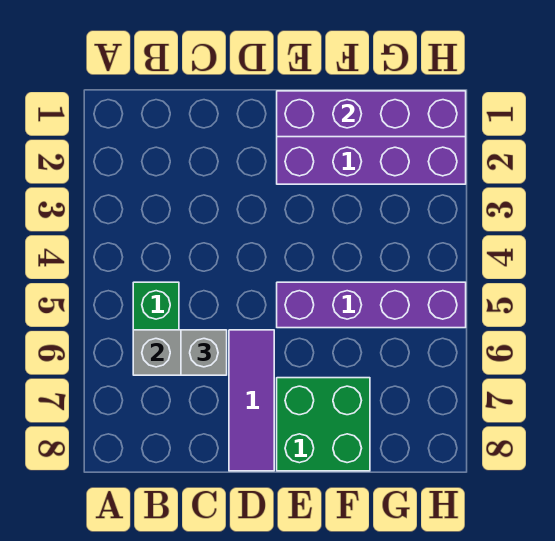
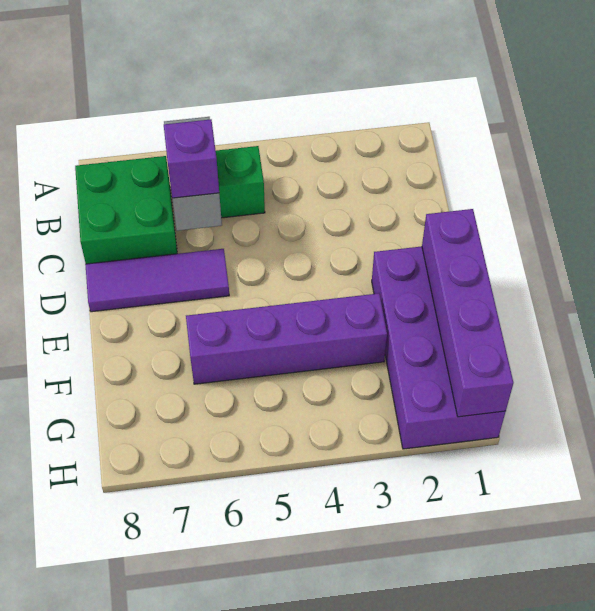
grey brick C6 level 3 -> purple brick C6 level 3
purple brick E5:H5 level 1 -> purple brick F3:F6 level 1
green brick E7:F8 level 1 -> green brick B7:C8 level 1

